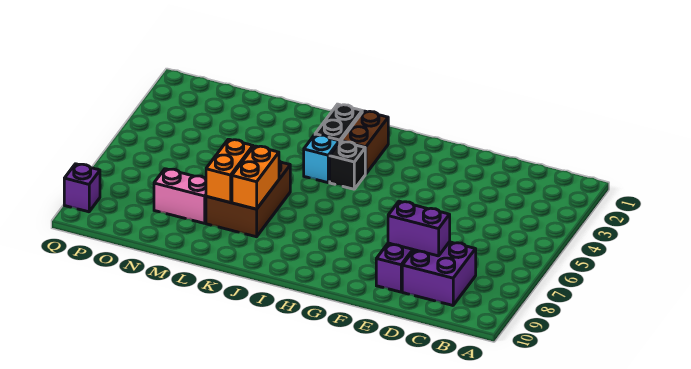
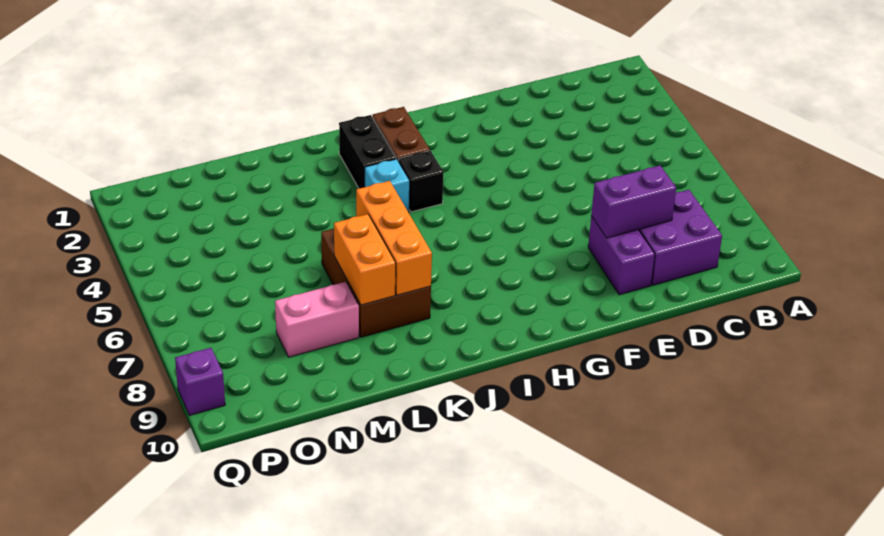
orange brick K7:K8 level 2 -> orange brick K6:K8 level 2

